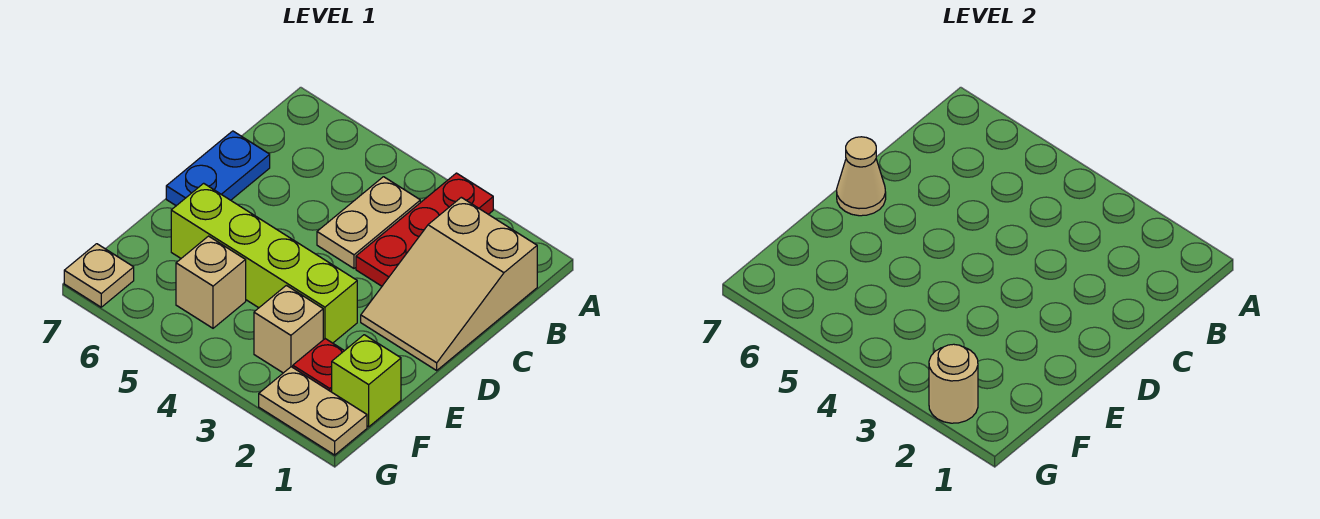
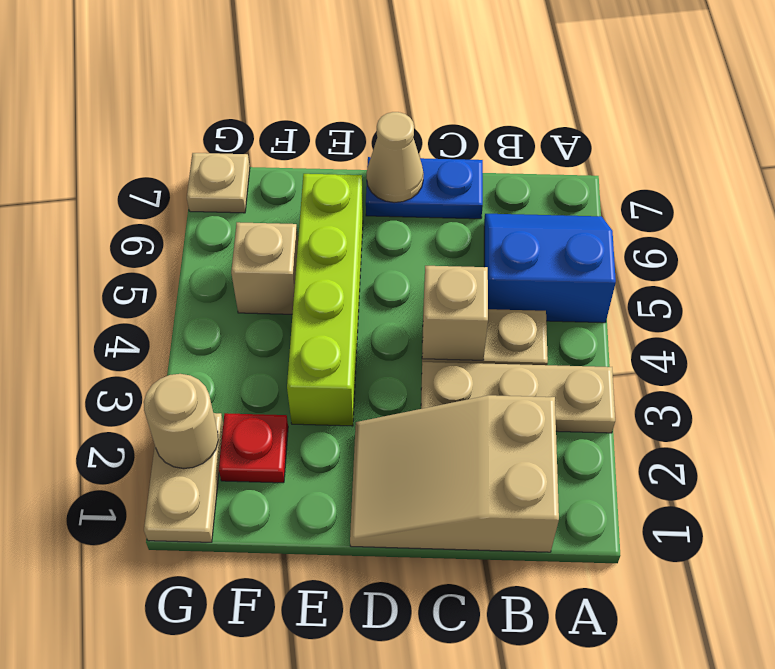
red plate A3:C3 level 1 -> tan plate A3:C3 level 1
none -> blue slope A5:B6 level 1 top 5
lime brick F1 level 1 -> none
tan brick F3 level 1 -> tan brick C4 level 2

